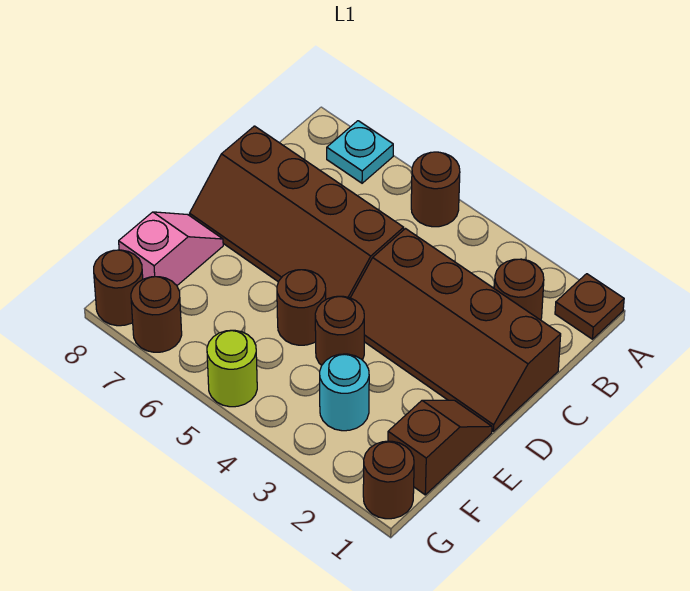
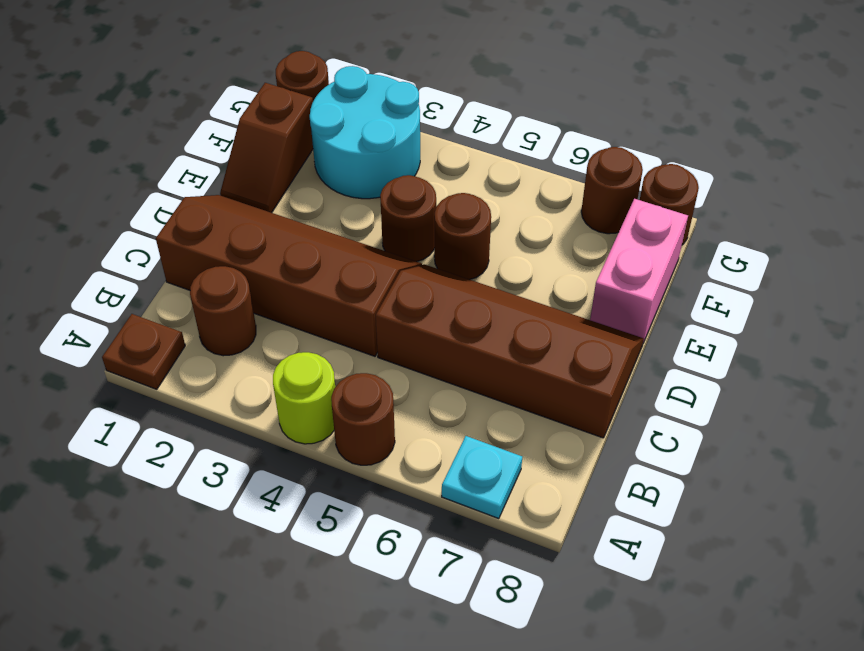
pink slope E8:F8 level 1 top F -> pink brick E8:F8 level 1
cyan round brick F3 level 1 -> cyan round brick F2:G3 level 1
lime round brick G5 level 1 -> lime round brick A4 level 1

